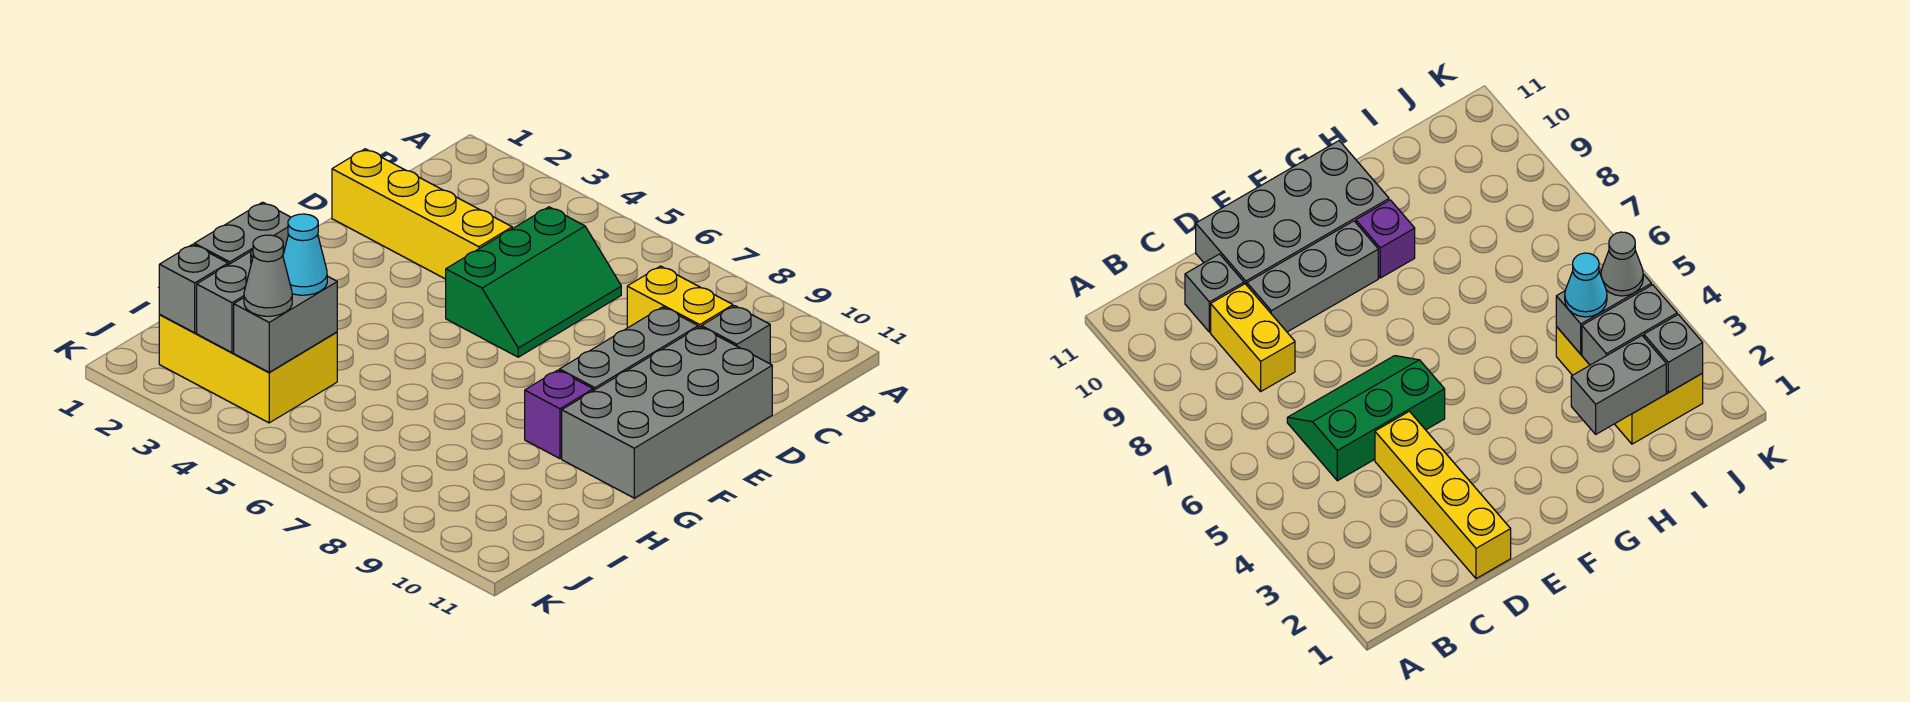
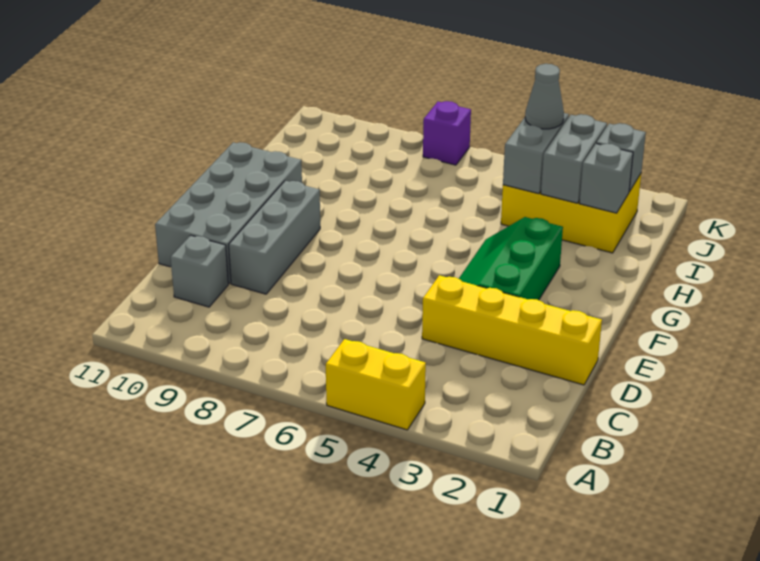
green slope C5:E6 level 1 top 5 -> green slope E3:G4 level 1 top 3
yellow brick C8:C9 level 1 -> yellow brick A4:A5 level 1
purple brick G9 level 1 -> purple brick K7 level 1
grey brick H2:I2 level 2 -> grey brick I2 level 2
cyan cone I4 level 3 -> none

